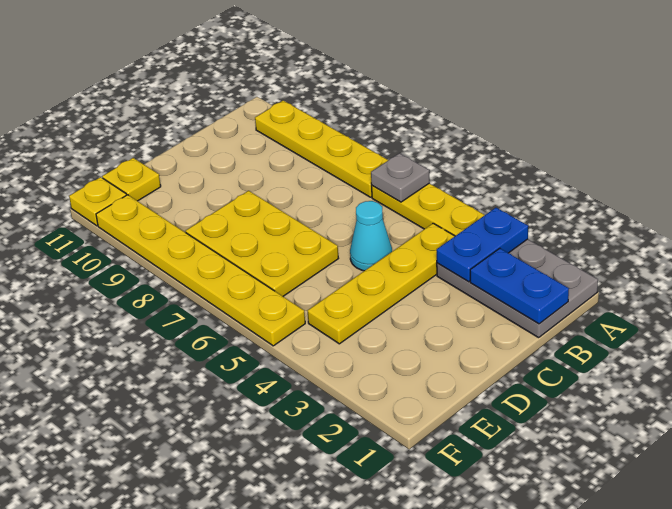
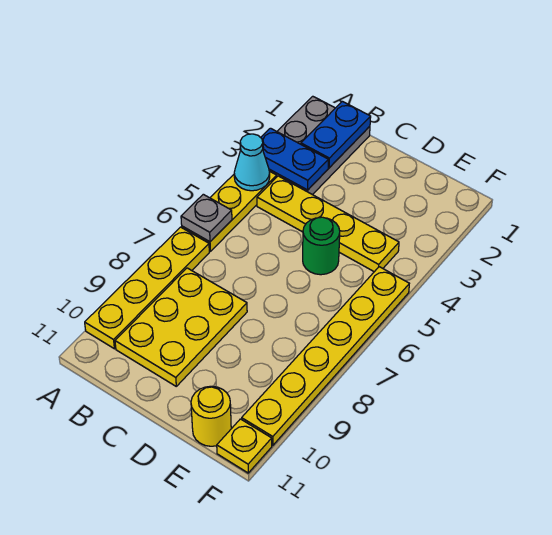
cyan cone C5 level 1 -> cyan cone A4 level 2
none -> green round brick D5 level 1
yellow plate D6:E8 level 1 -> yellow plate B8:C10 level 1
yellow plate E11 level 1 -> yellow round brick E11 level 1

